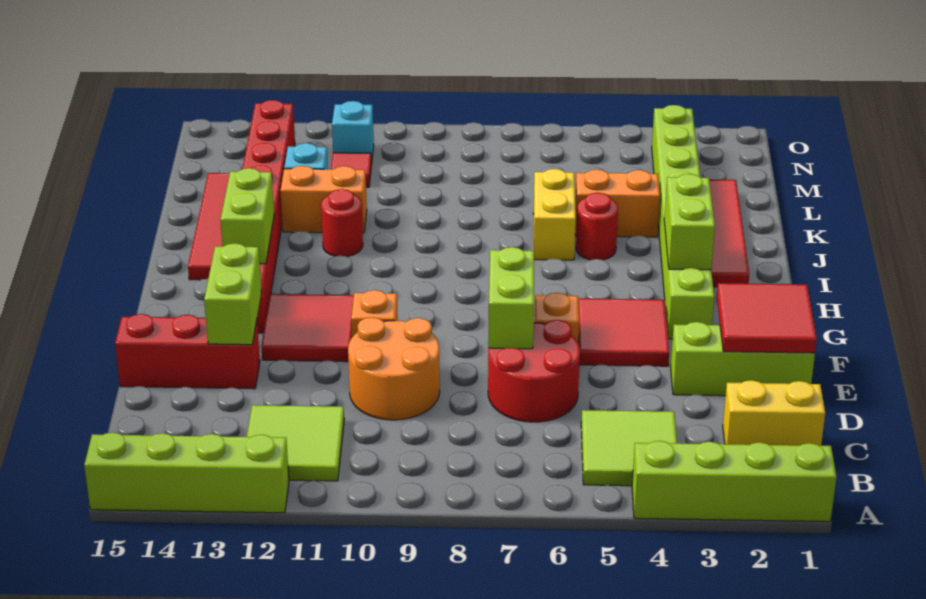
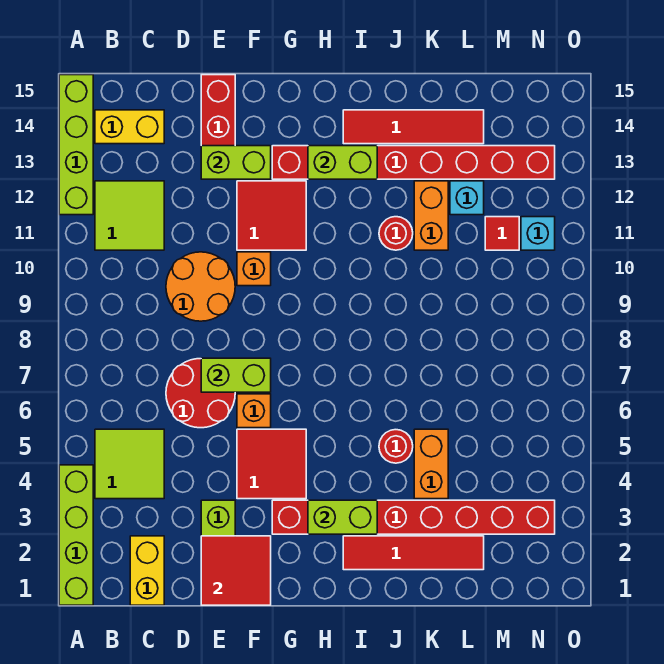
lime brick G3:N3 level 1 -> red brick G3:N3 level 1
yellow brick J6:K6 level 1 -> yellow brick B14:C14 level 1

